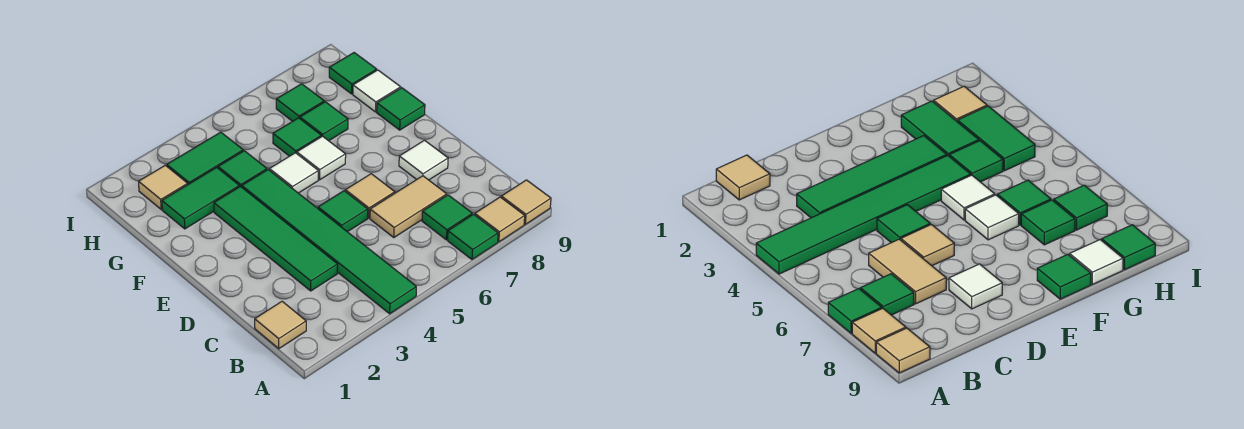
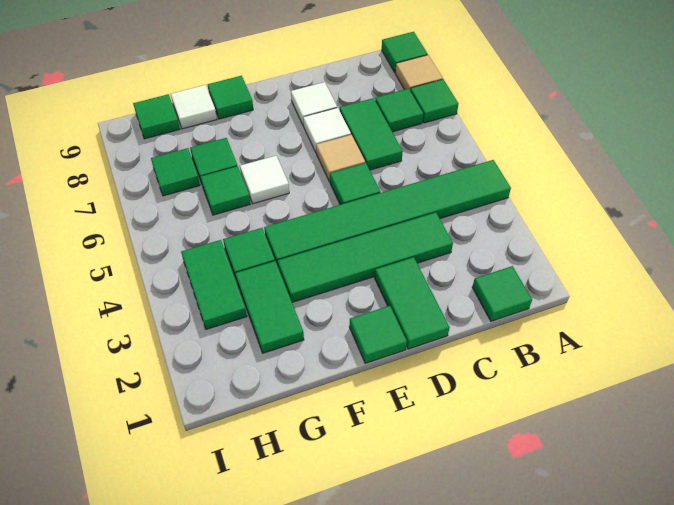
tan tile A9 level 1 -> green tile A9 level 1
tan tile B1 level 1 -> green tile B1 level 1
tan tile C6:C7 level 1 -> green tile C6:C7 level 1
none -> green tile D1:D2 level 1
none -> green tile E1 level 1
white tile F5 level 1 -> white tile D7 level 1
tan tile H2 level 1 -> none

